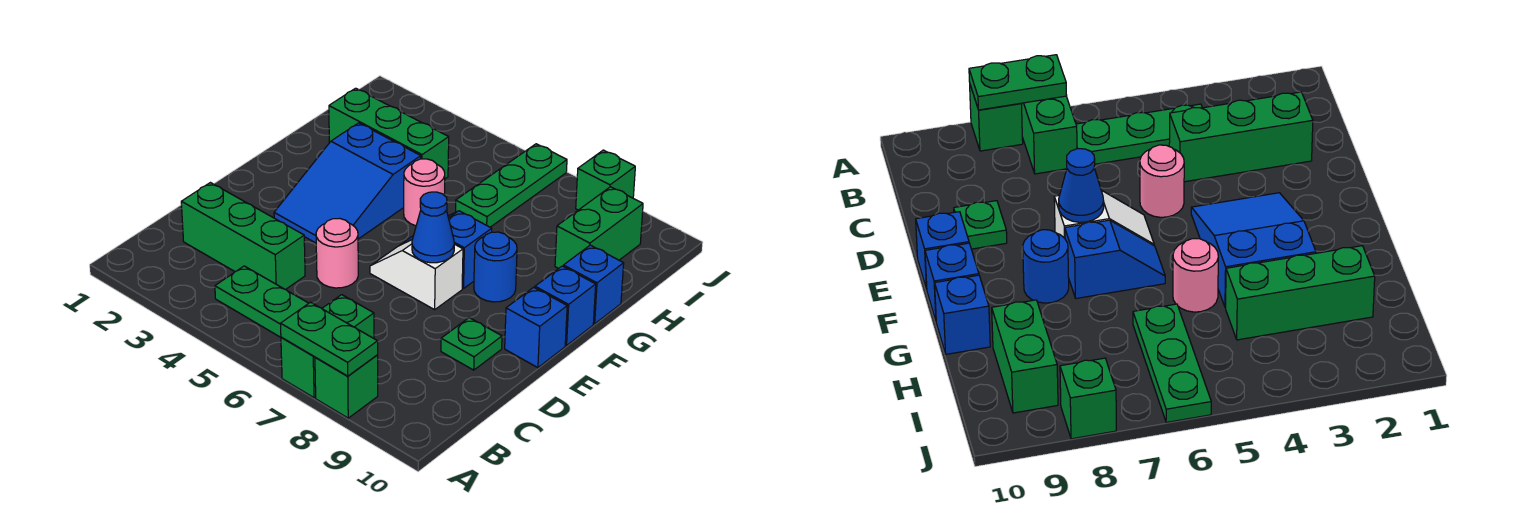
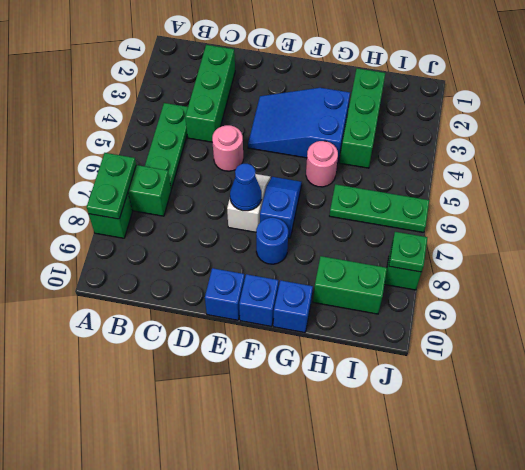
green plate D9 level 1 -> green plate J8 level 2

